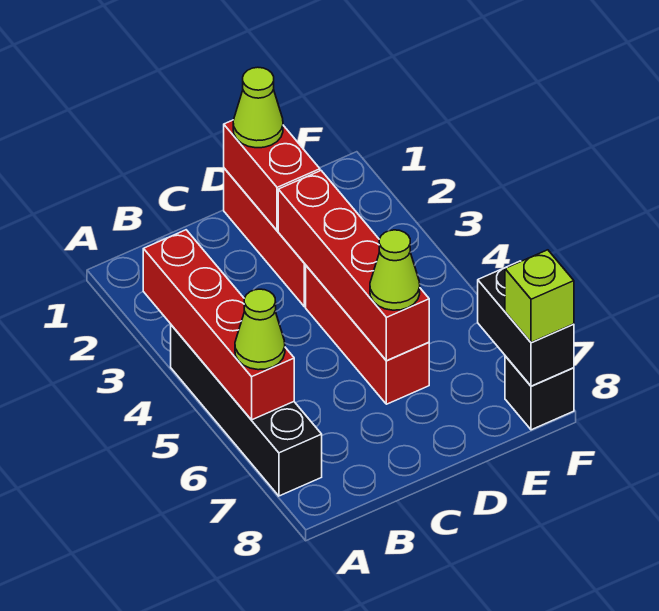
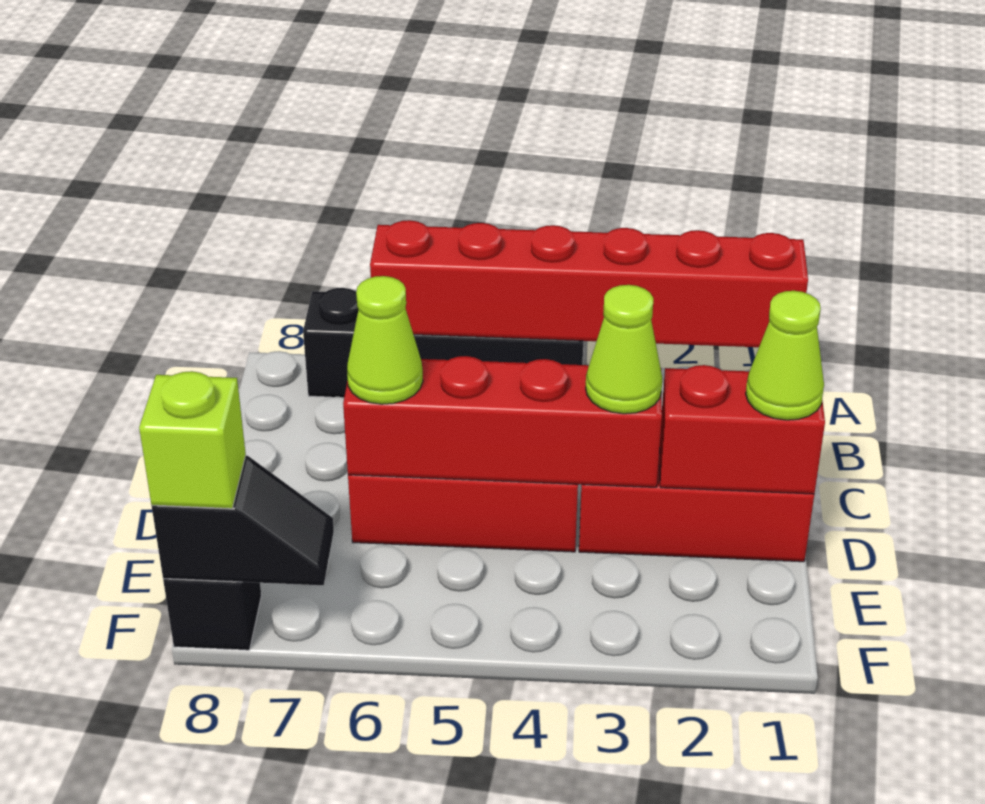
red brick A3:A6 level 2 -> red brick A1:A6 level 2
lime cone A6 level 3 -> lime cone D3 level 3
black brick F7:F8 level 2 -> black slope F7:F8 level 2 top 8

